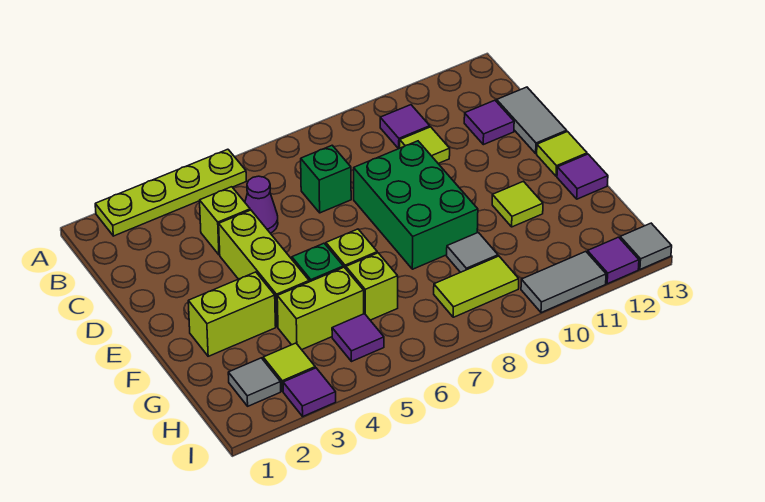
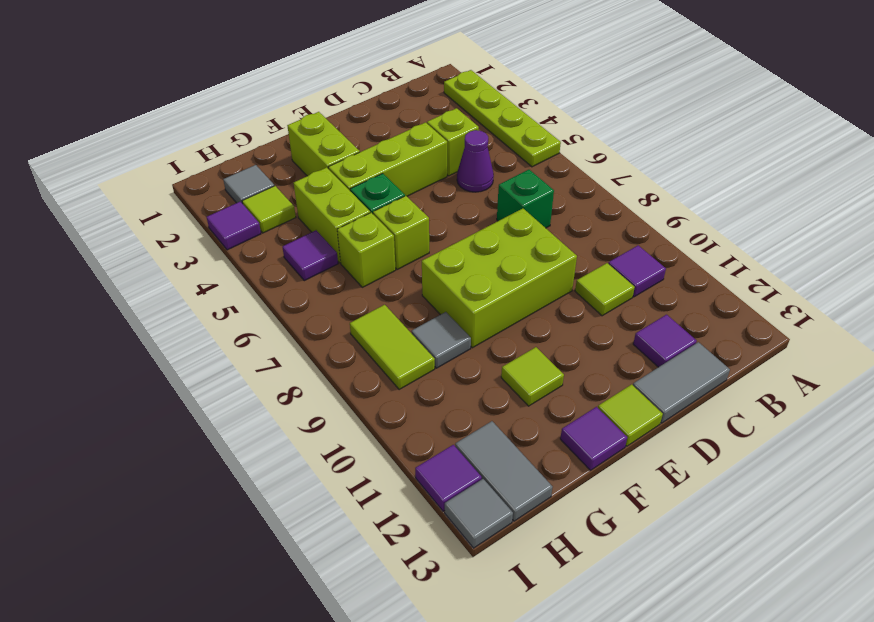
green brick D8:F9 level 1 -> lime brick D8:F9 level 1
grey tile I10:I11 level 1 -> grey tile H12:H13 level 1

